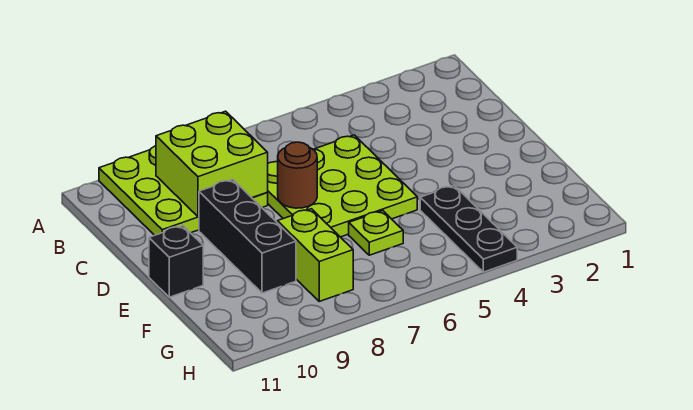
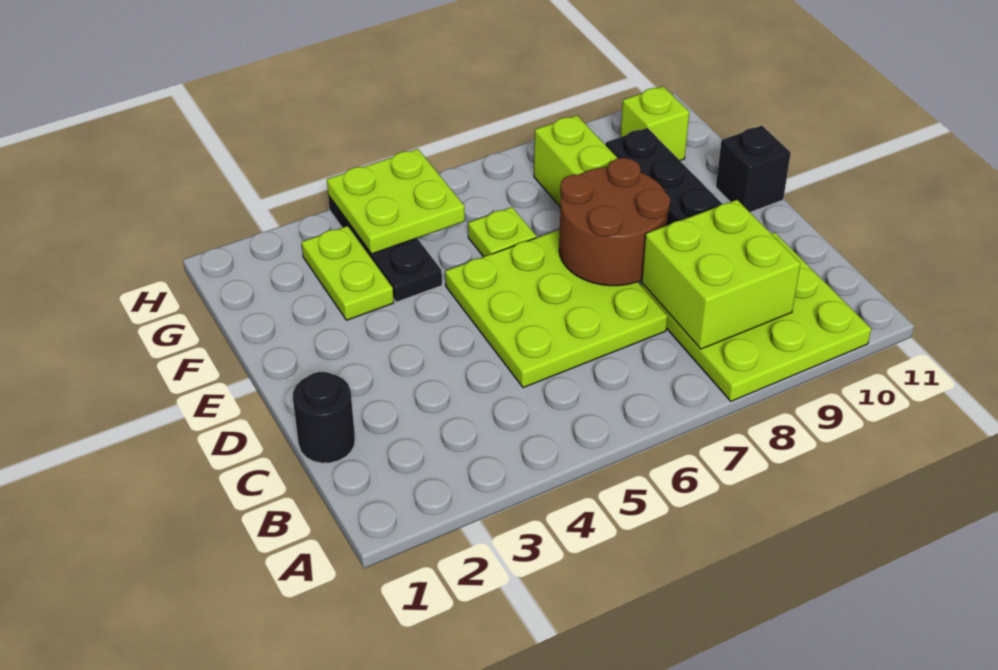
none -> black round brick C1 level 1
brown round brick D7 level 2 -> brown round brick D7:E8 level 2
none -> lime plate F3:G3 level 1
none -> lime plate G4:H5 level 2
none -> lime brick G10 level 1

